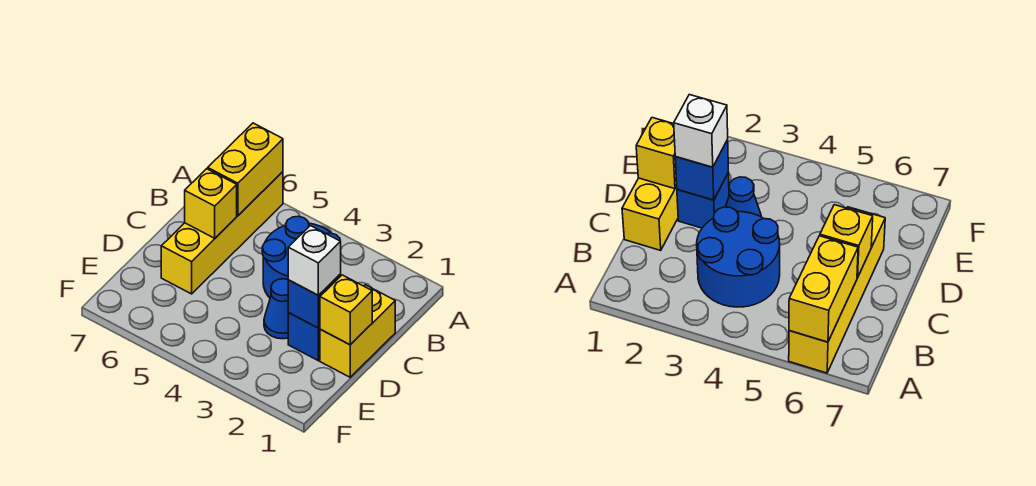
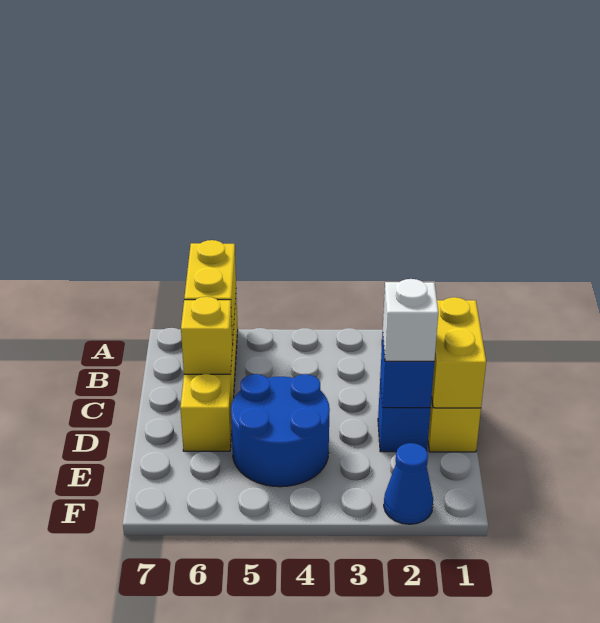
blue round brick B3:C4 level 1 -> blue round brick D4:E5 level 1
yellow brick D1 level 2 -> yellow brick C1:D1 level 2
blue cone D3 level 1 -> blue cone F2 level 1

